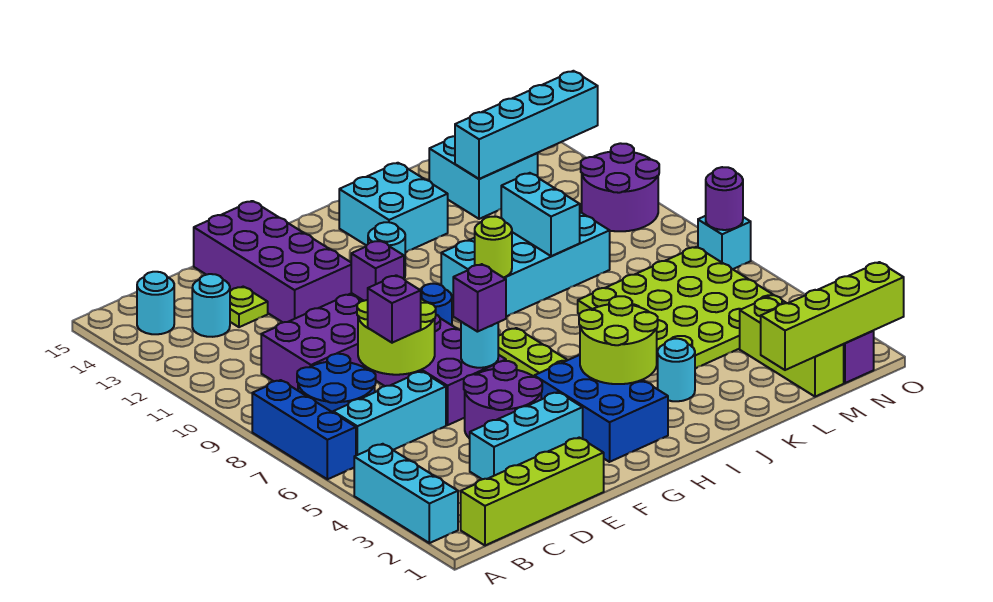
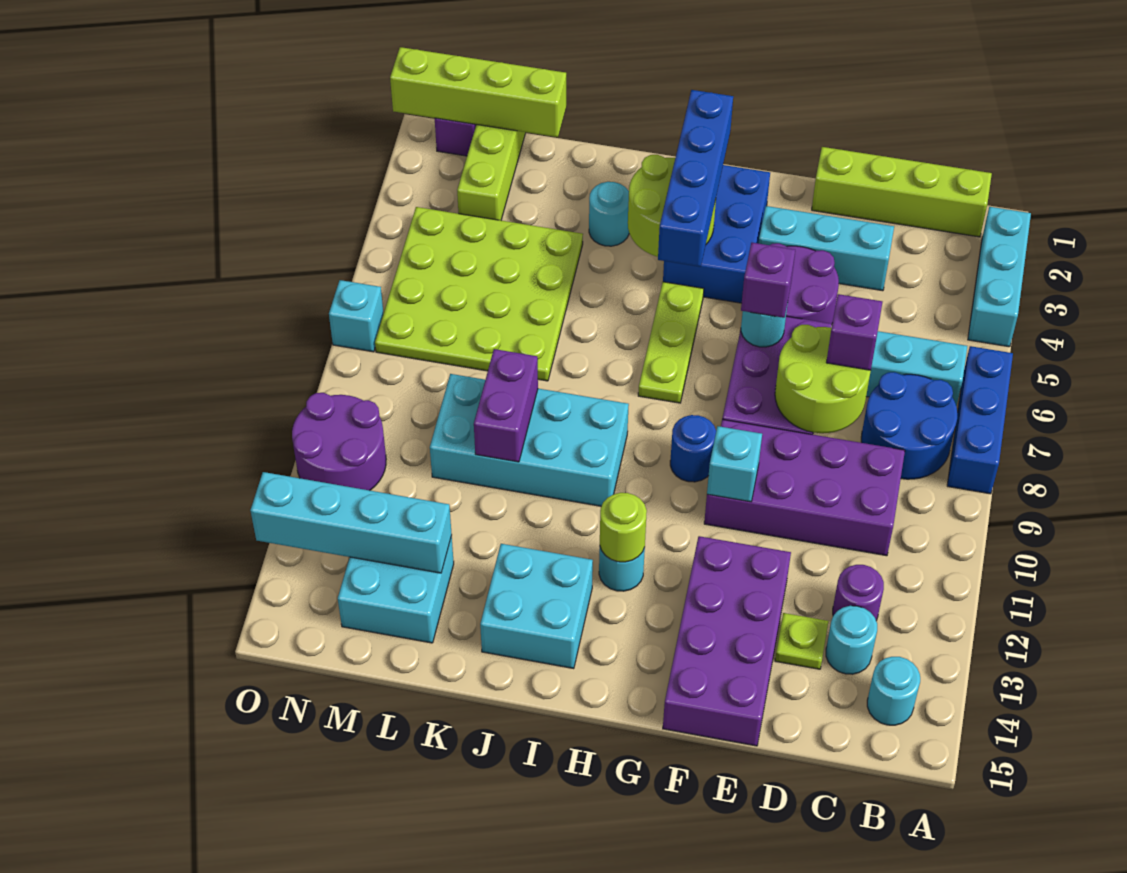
purple brick F10 level 2 -> cyan brick F10 level 2
none -> blue brick H2:H5 level 3
lime round brick I9 level 2 -> lime round brick H12 level 2
cyan brick K9:K10 level 2 -> purple brick K9:K10 level 2
purple round brick O7 level 2 -> purple round brick C12 level 1

